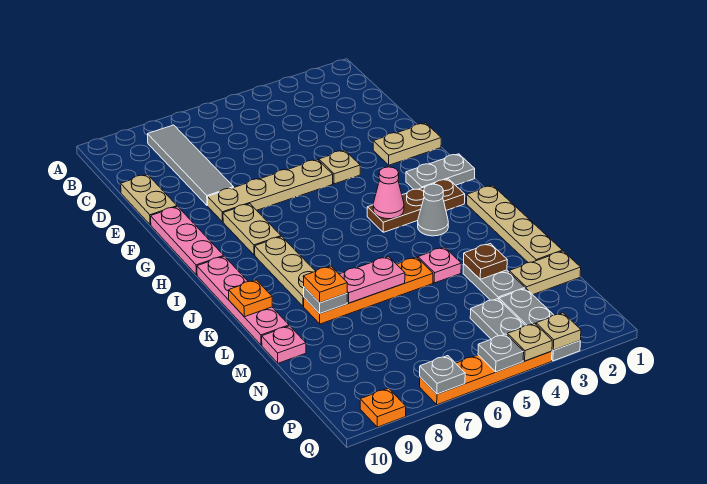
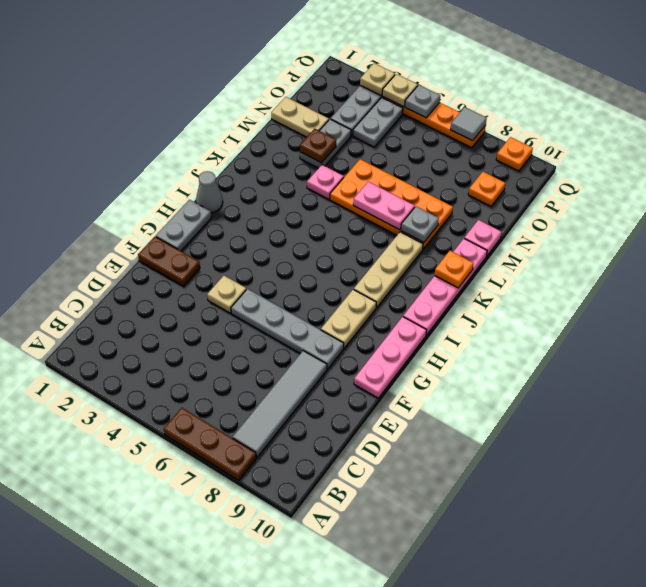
tan plate D10:E10 level 1 -> none
tan plate F1:F2 level 1 -> brown plate F1:F2 level 1
tan plate F5:F8 level 1 -> grey plate F5:F8 level 1
grey plate H1:H2 level 1 -> grey plate G1:H1 level 1
brown plate I2:I4 level 1 -> brown plate A6:A8 level 1
pink cone I4 level 2 -> none
tan plate J1:M1 level 1 -> none
grey cone J3 level 1 -> grey cone I1 level 1
orange plate L5:L8 level 1 -> orange plate L5:M8 level 1
orange plate L8 level 3 -> orange plate O9 level 1
grey plate Q7 level 2 -> grey tile Q7 level 2

